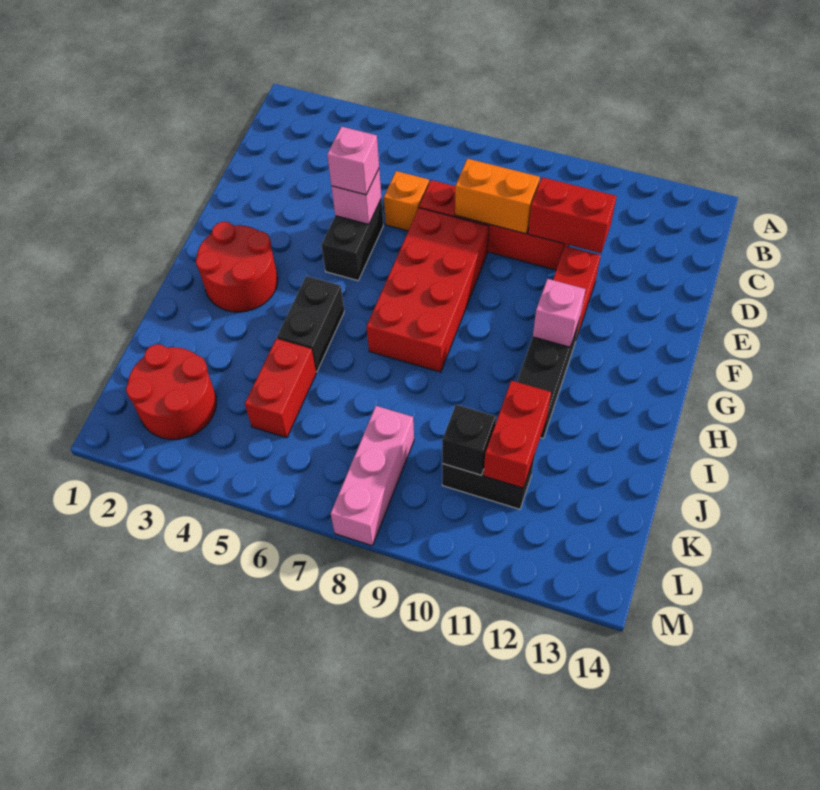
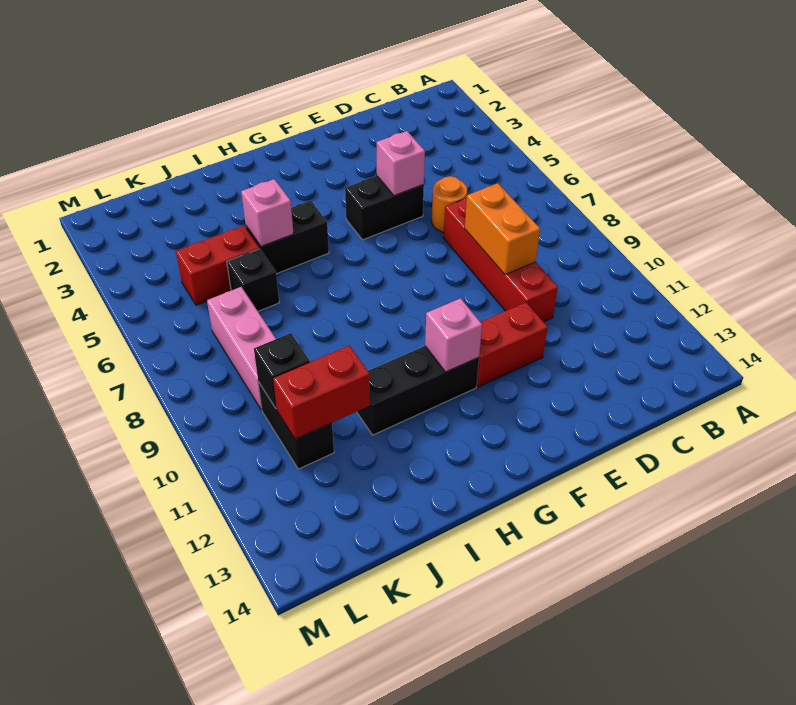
orange brick D6 level 1 -> orange round brick D6 level 1
red brick D10:D11 level 2 -> none
pink brick E5 level 3 -> pink brick I5 level 2
red brick E7:H8 level 1 -> none
red round brick G2:H3 level 1 -> none
none -> black brick J6 level 1
red round brick K2:L3 level 1 -> none
pink brick K8:M8 level 1 -> pink brick K7:K9 level 1

